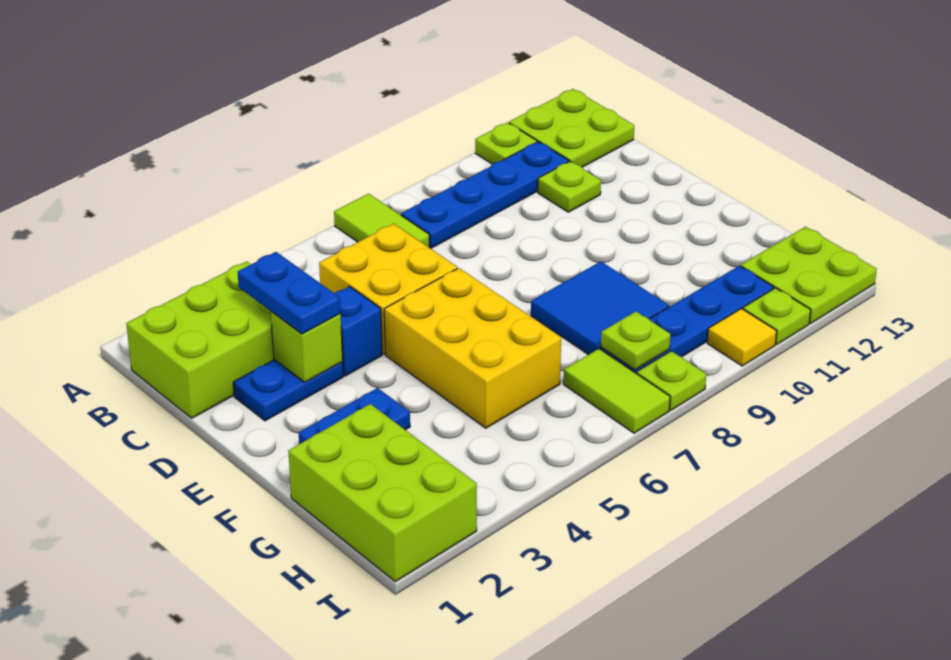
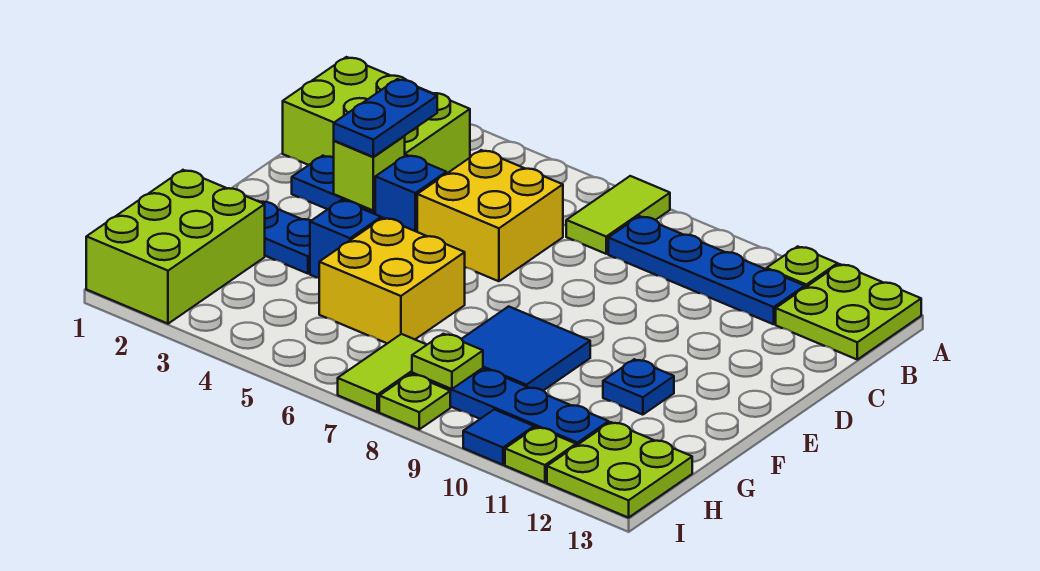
lime plate C11 level 1 -> none
yellow brick E5:G6 level 1 -> yellow brick F5:G6 level 1
none -> blue brick F4 level 1
none -> blue plate F11 level 1
yellow tile I10 level 1 -> blue tile I10 level 1

